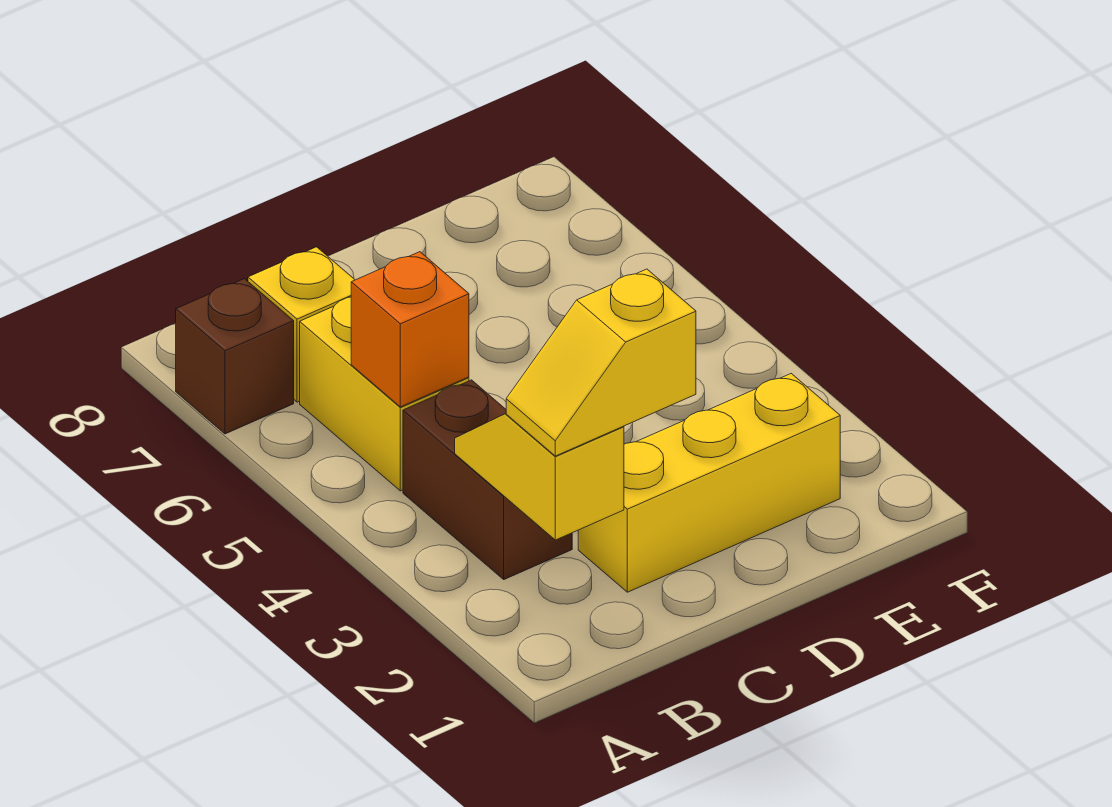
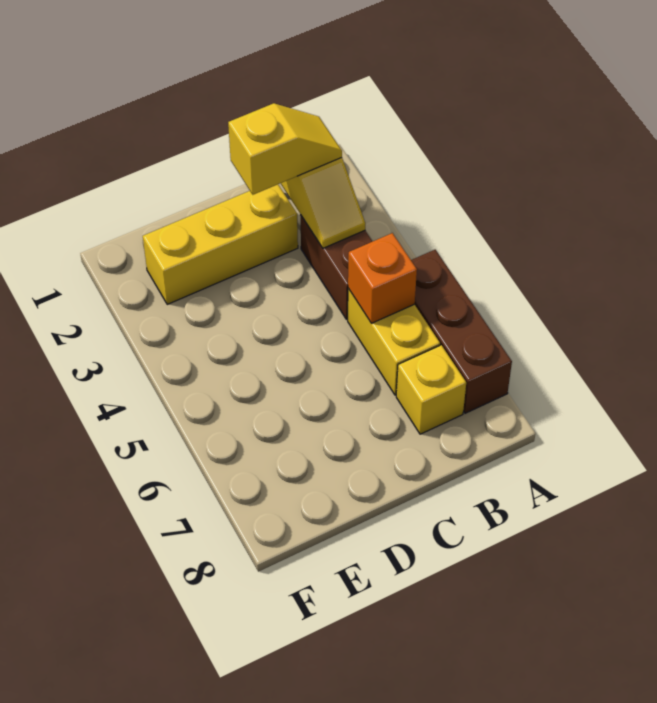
brown brick A7 level 1 -> brown brick A5:A7 level 1

